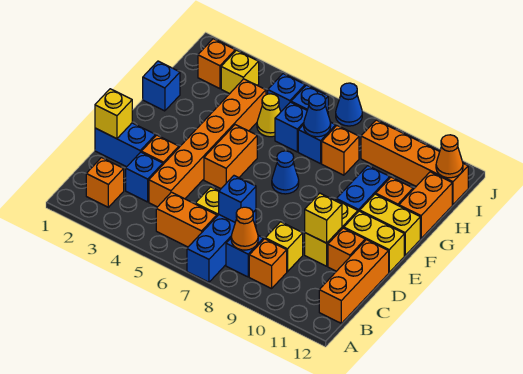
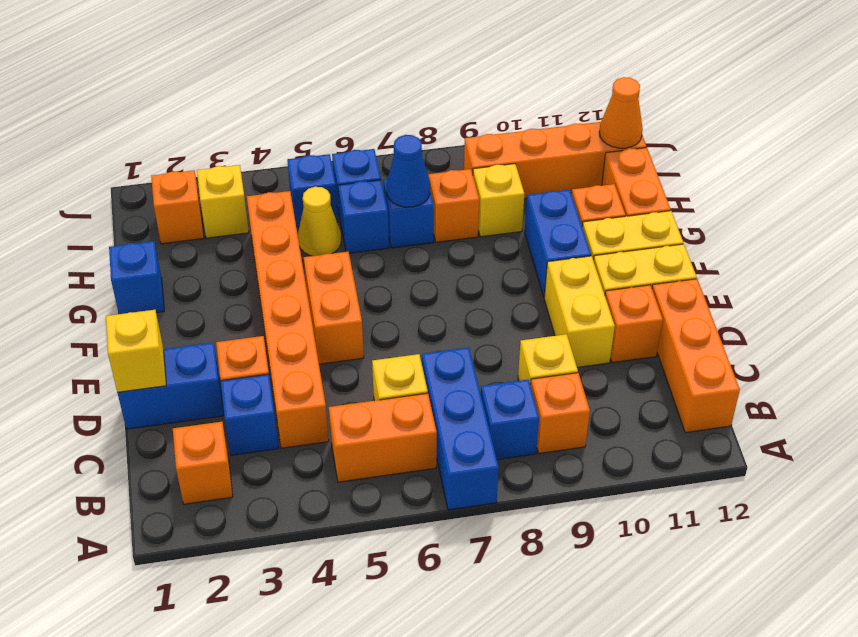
orange cone B8 level 2 -> none
blue brick C7 level 2 -> none
yellow brick D10 level 2 -> yellow brick H9 level 1
blue cone F7 level 1 -> none
blue cone J7 level 1 -> none

